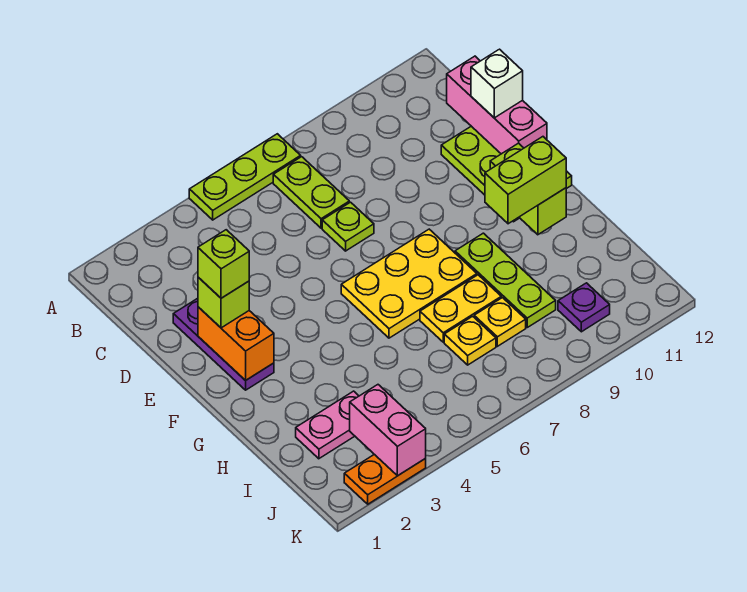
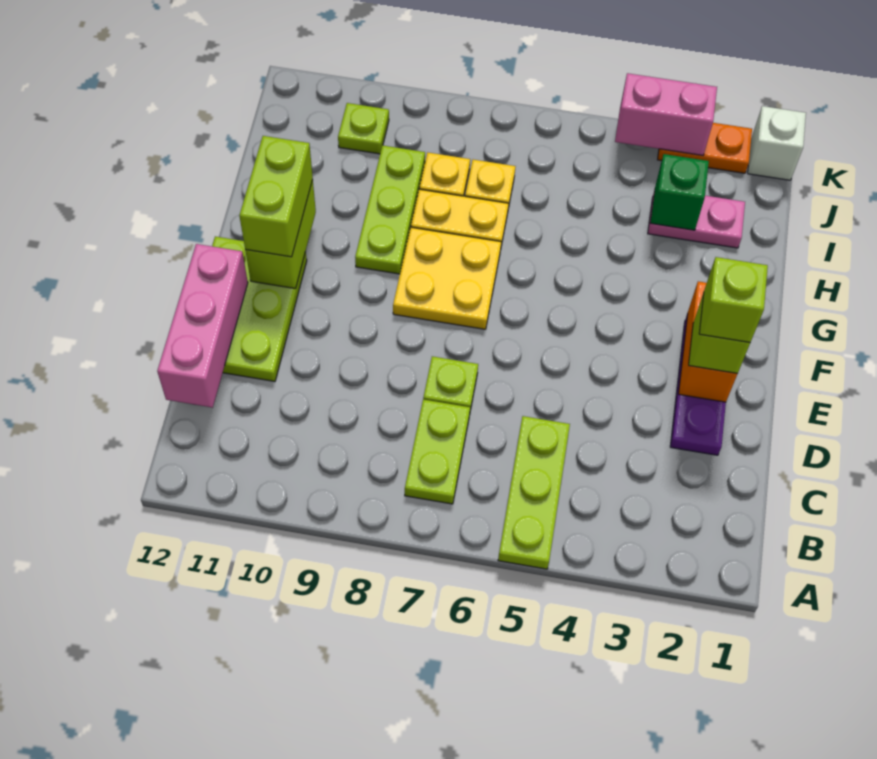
lime plate A5:A7 level 1 -> lime plate A5:C5 level 1
white brick D12 level 3 -> white brick K1 level 1
yellow plate F6:G8 level 1 -> yellow plate F7:G8 level 1
lime brick G10:G11 level 3 -> lime brick F11:G11 level 3
none -> green brick I3 level 2
pink brick J3:K3 level 2 -> pink brick K3:K4 level 2
purple plate J10 level 1 -> lime plate J10 level 1

